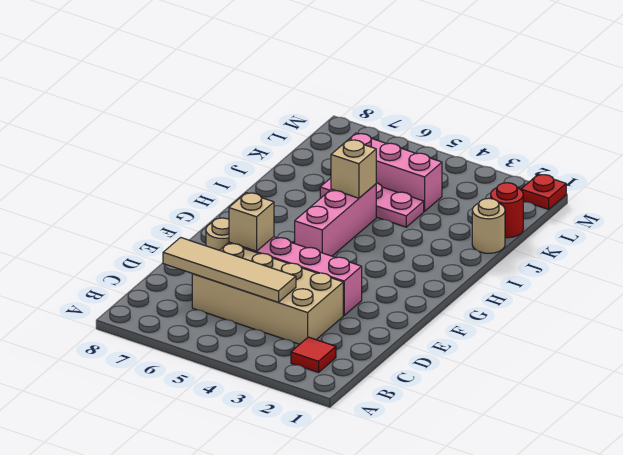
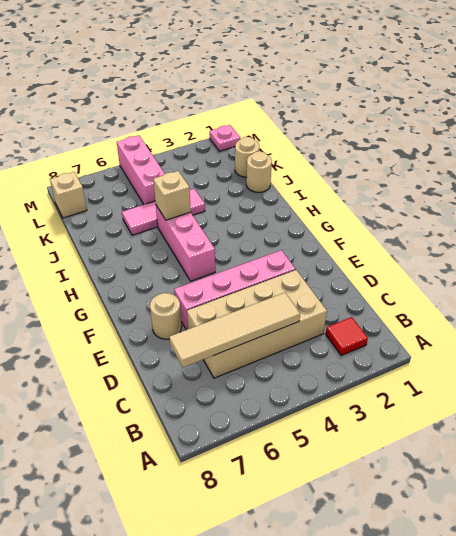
tan brick E6 level 2 -> tan brick L8 level 1
pink plate J4:J6 level 1 -> pink tile J4:J6 level 1
red round brick K1 level 1 -> tan round brick K1 level 1
pink brick K4:K6 level 1 -> pink brick K5:M5 level 1
red plate M1 level 1 -> pink plate M1 level 1

